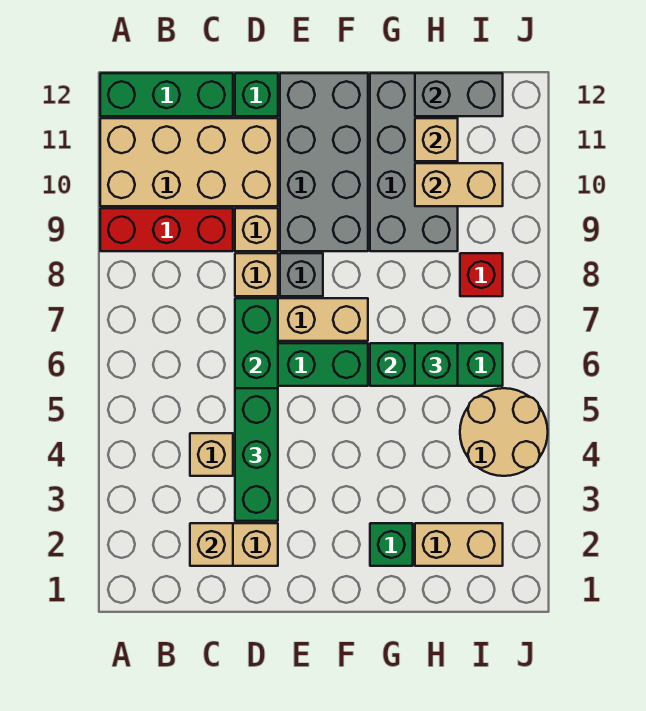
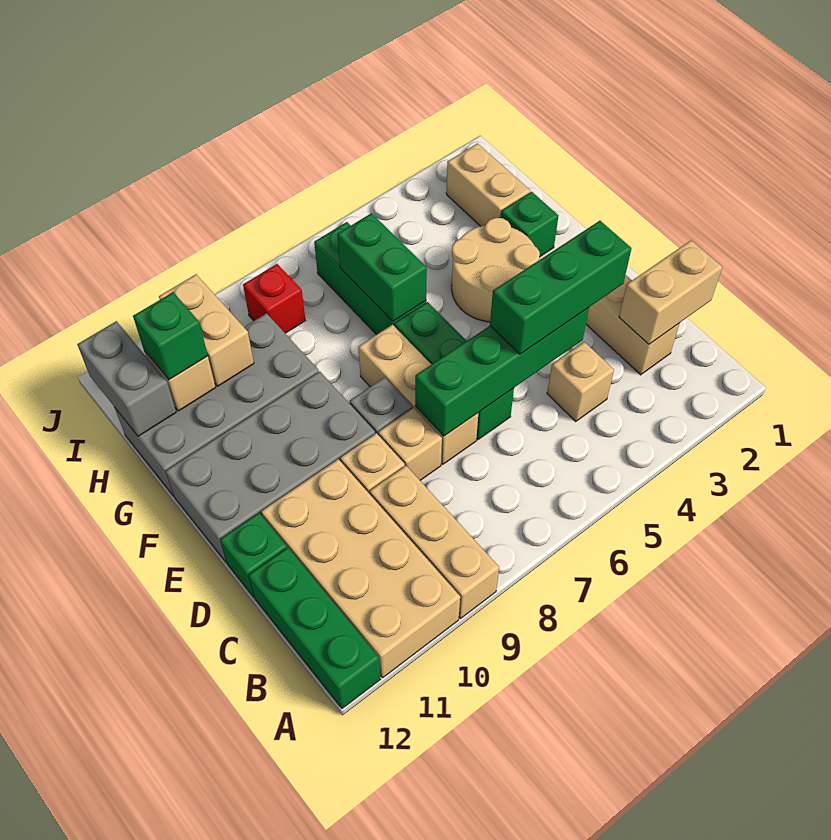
red brick A9:C9 level 1 -> tan brick A9:C9 level 1
tan brick C2 level 2 -> tan brick C1:C2 level 2
green brick H6 level 3 -> green brick H11 level 3
tan round brick I4:J5 level 1 -> tan round brick F3:G4 level 1

